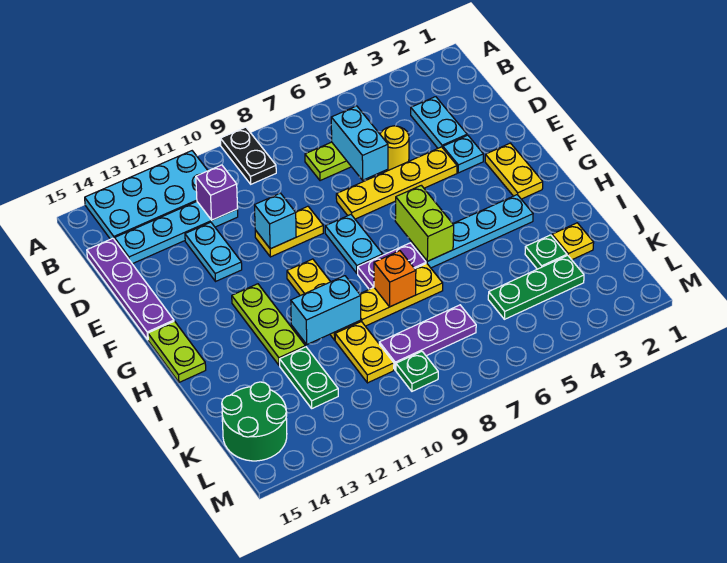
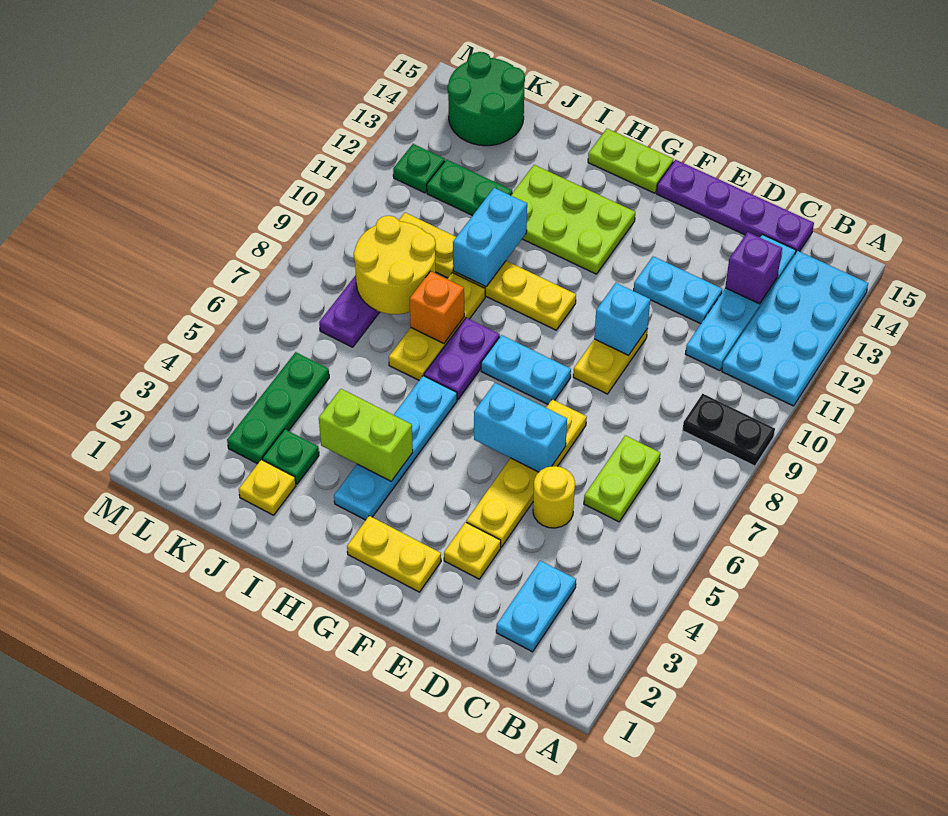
cyan plate C3:D3 level 1 -> cyan plate C2:C3 level 1
cyan brick C6:D6 level 2 -> cyan brick E6:F6 level 2
purple brick C11 level 2 -> purple brick C13 level 2
cyan plate E3 level 1 -> yellow plate E3 level 1
lime brick G6:H6 level 2 -> lime brick H4:I4 level 2
lime plate G12:I12 level 1 -> lime plate G12:I13 level 1
none -> yellow round brick J8:K9 level 2
green plate L9 level 1 -> green plate L12 level 1

